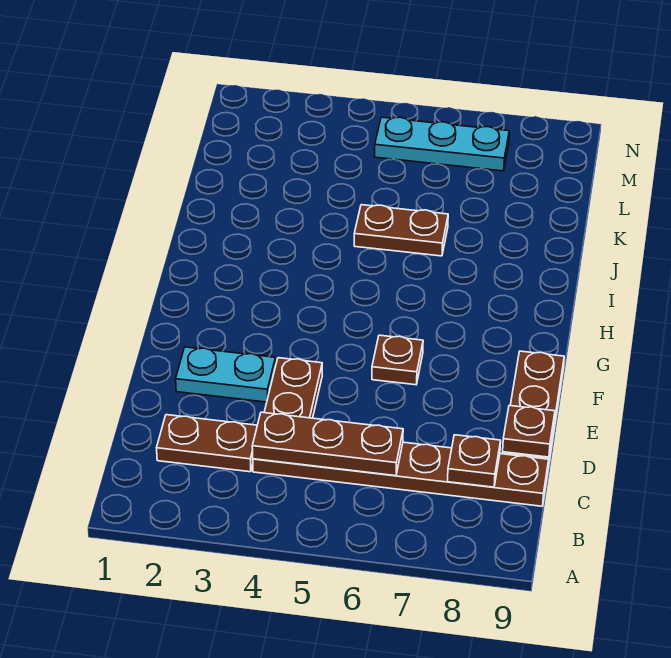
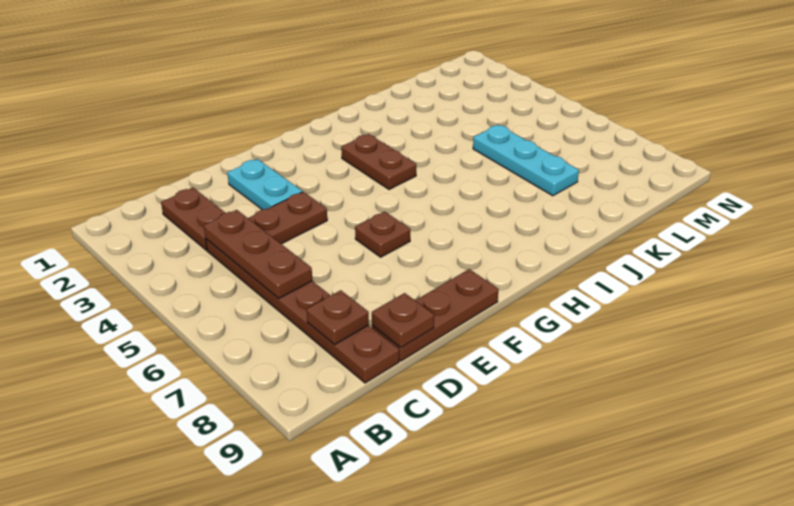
brown plate J5:J6 level 1 -> brown plate H3:H4 level 1
cyan plate M5:M7 level 1 -> cyan plate K5:K7 level 1

